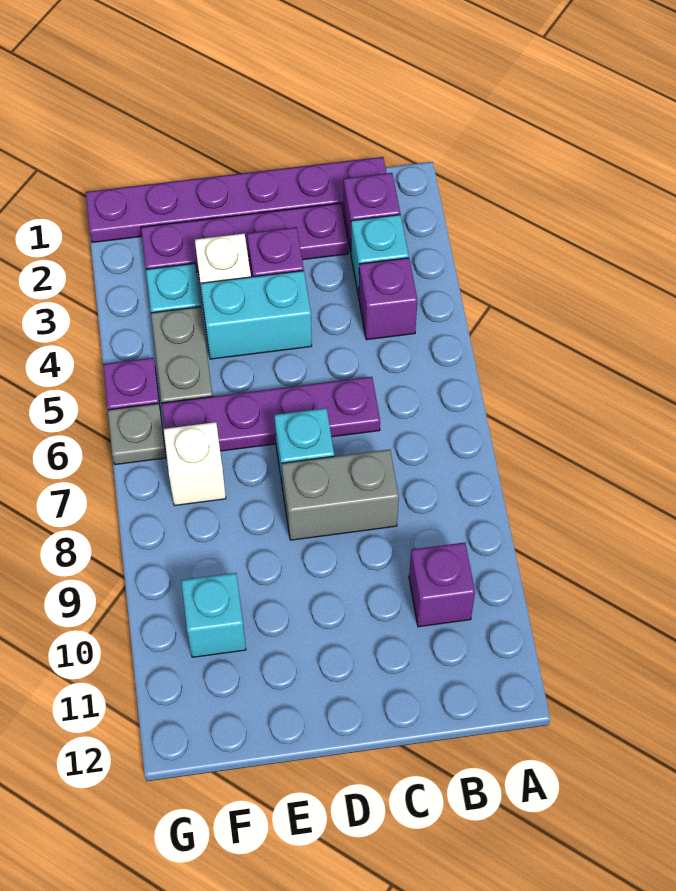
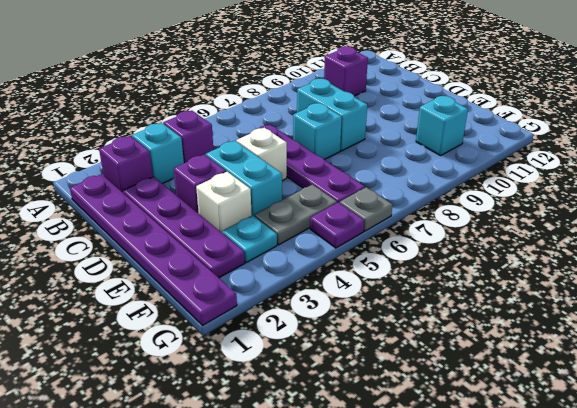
grey brick C8:D8 level 1 -> cyan brick C8:D8 level 1
white brick F7 level 1 -> white brick D5 level 1

